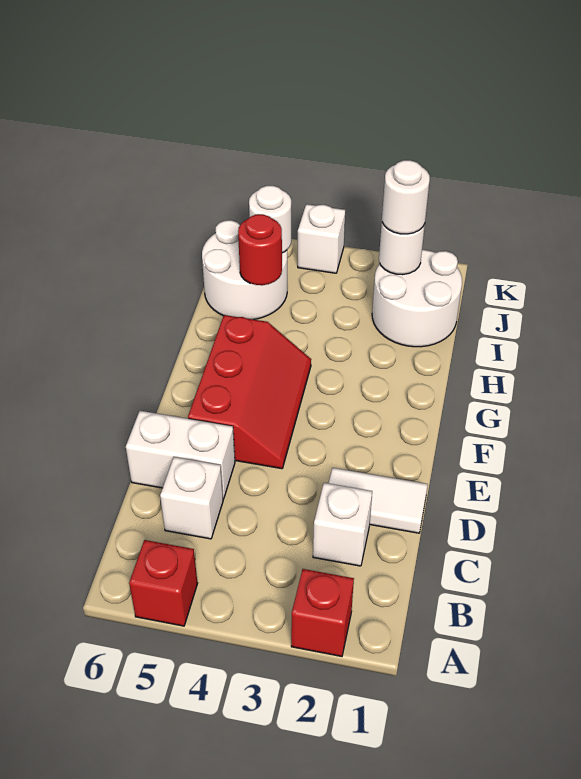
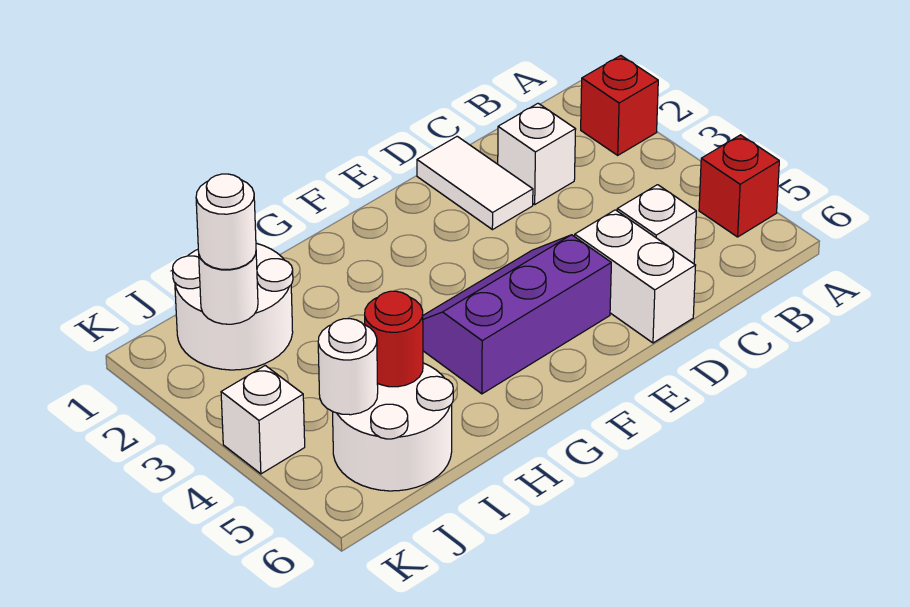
red slope E4:G5 level 1 top 5 -> purple slope E4:G5 level 1 top 5

